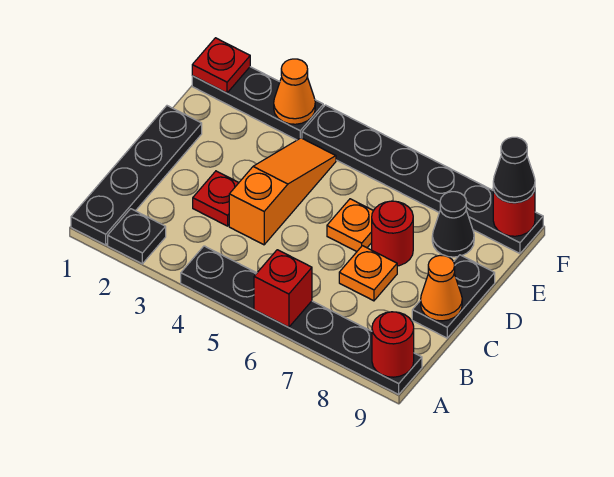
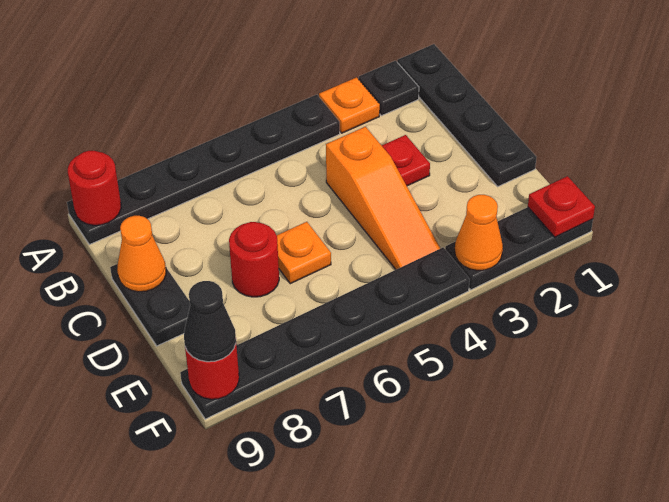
red brick A6 level 2 -> none
orange plate C7 level 1 -> orange plate A3 level 1
black cone E8 level 1 -> none

